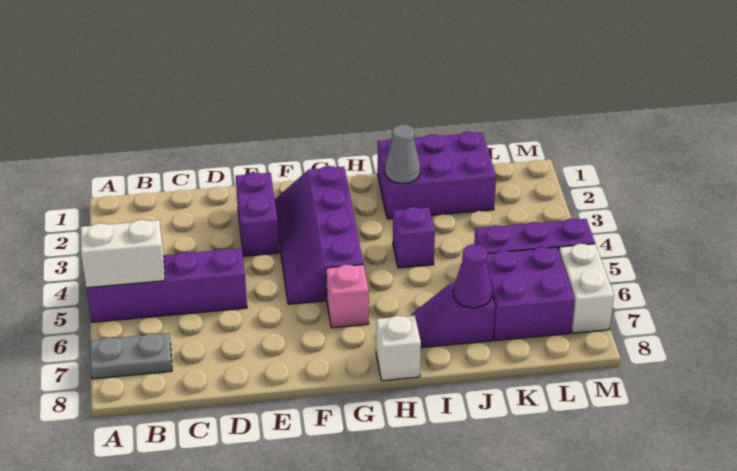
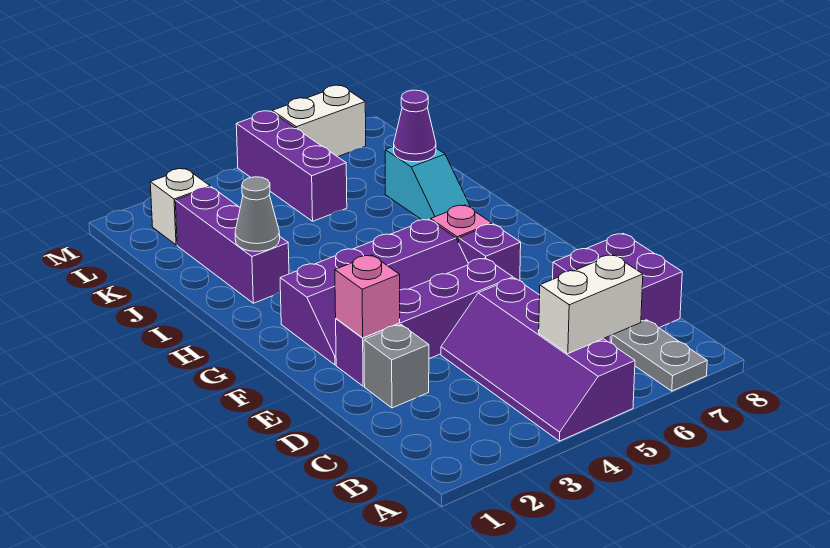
white brick A5:B5 level 2 -> white brick B5:B6 level 2
none -> grey brick D2 level 1
purple brick E2:E3 level 1 -> purple brick E2:E5 level 1
none -> pink brick E2 level 2
white brick H8 level 1 -> white brick L2 level 1
purple brick I1:K2 level 1 -> purple brick I2:K2 level 1
purple brick I4 level 1 -> purple brick F6 level 1
purple slope I7:J7 level 1 top J -> cyan slope I7:J7 level 1 top J
purple brick K6:L7 level 1 -> purple brick C7:D8 level 1

